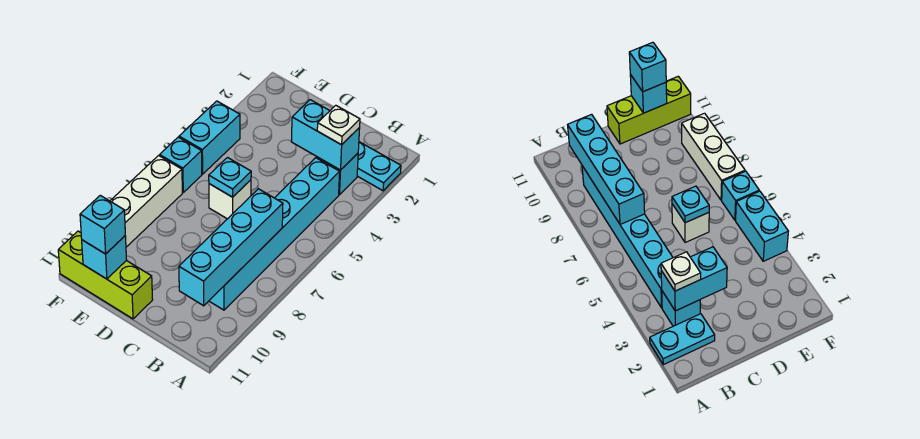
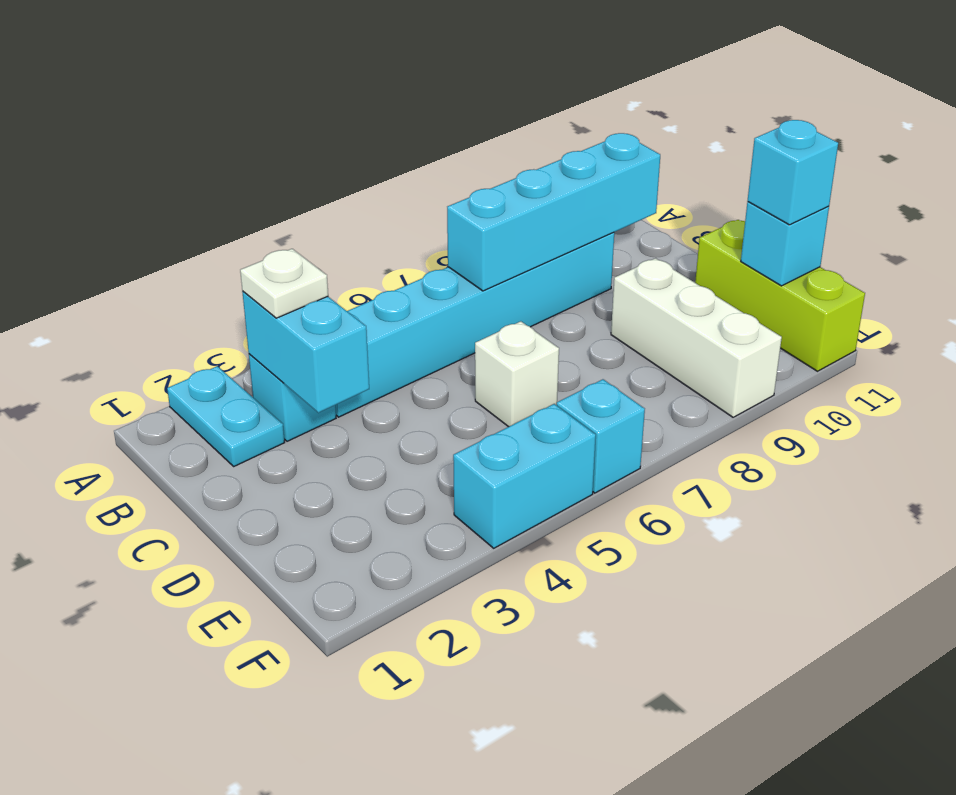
cyan plate D6 level 2 -> none
white brick F7:F9 level 1 -> white brick D9:F9 level 1

